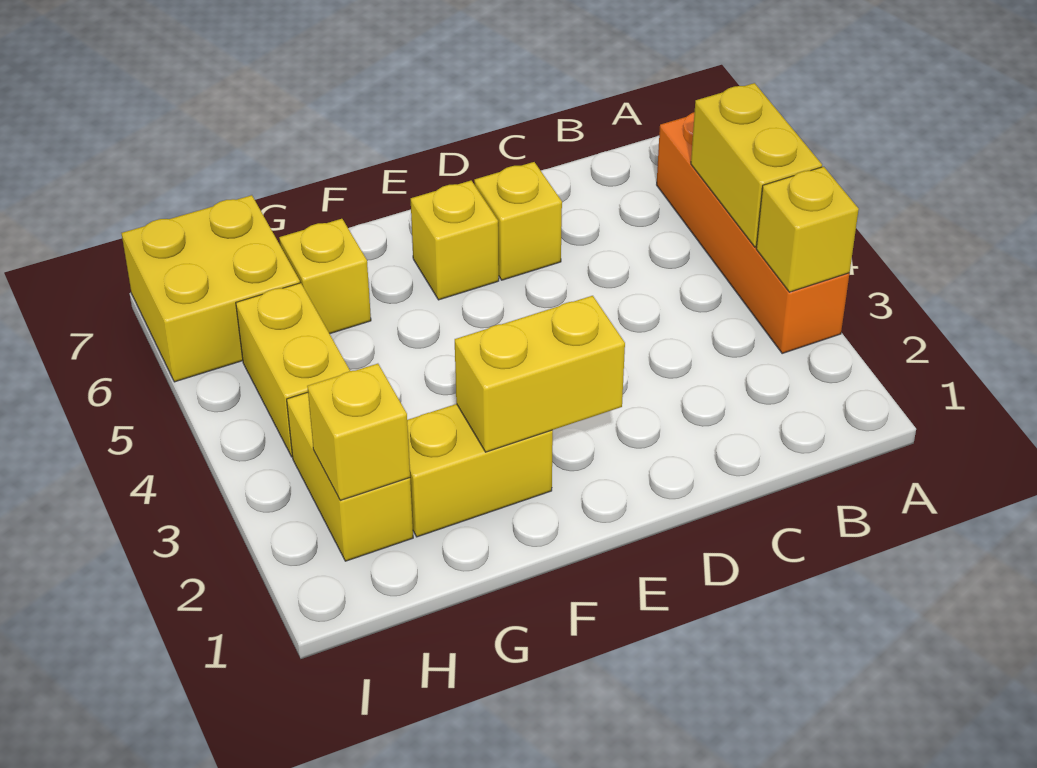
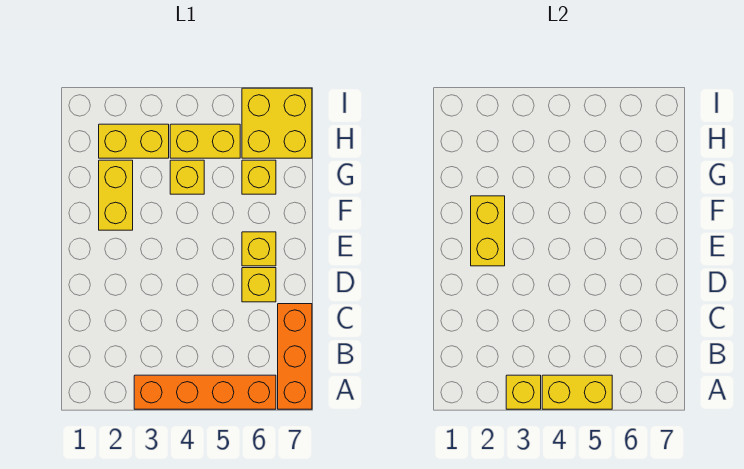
none -> orange brick A7:C7 level 1
yellow brick H2 level 2 -> yellow brick G4 level 1

